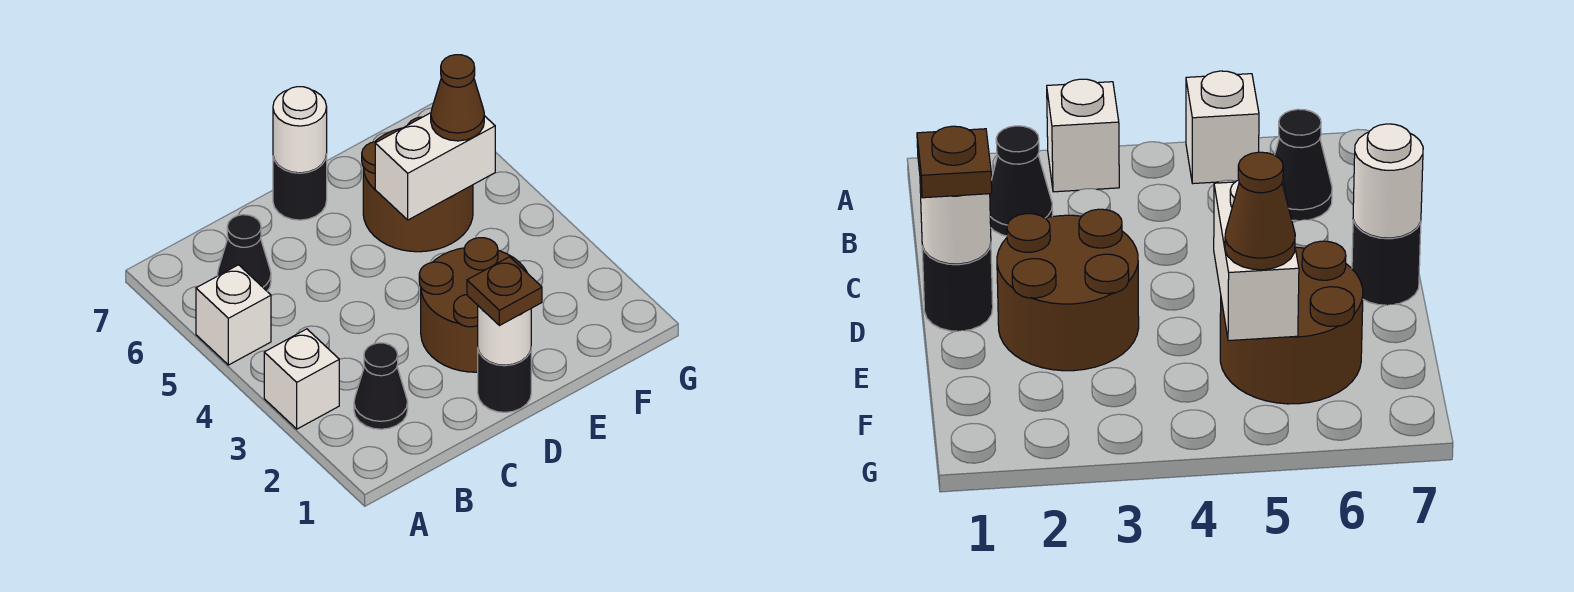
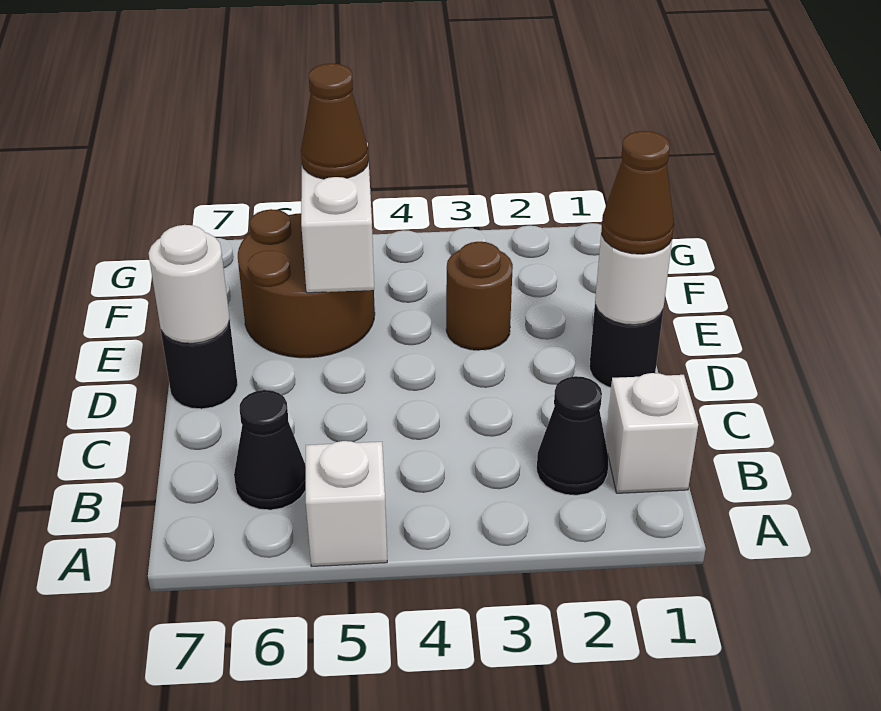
white brick A3 level 1 -> white brick B1 level 1
brown plate D1 level 3 -> brown cone D1 level 3
brown round brick D2:E3 level 1 -> brown round brick E3 level 1

